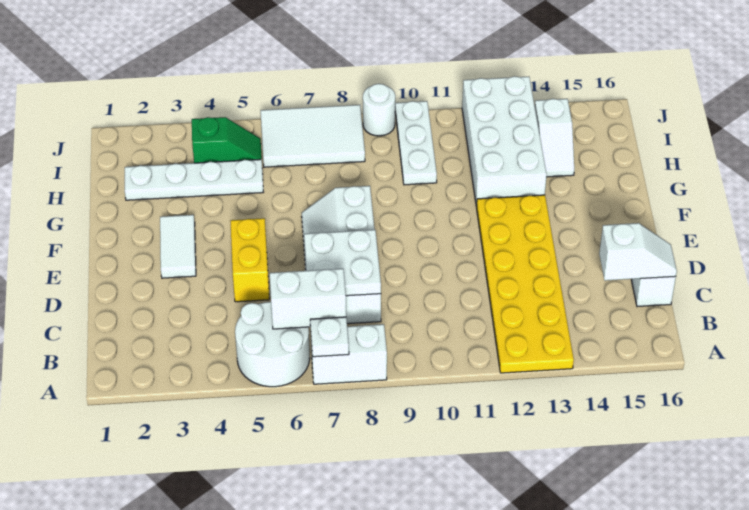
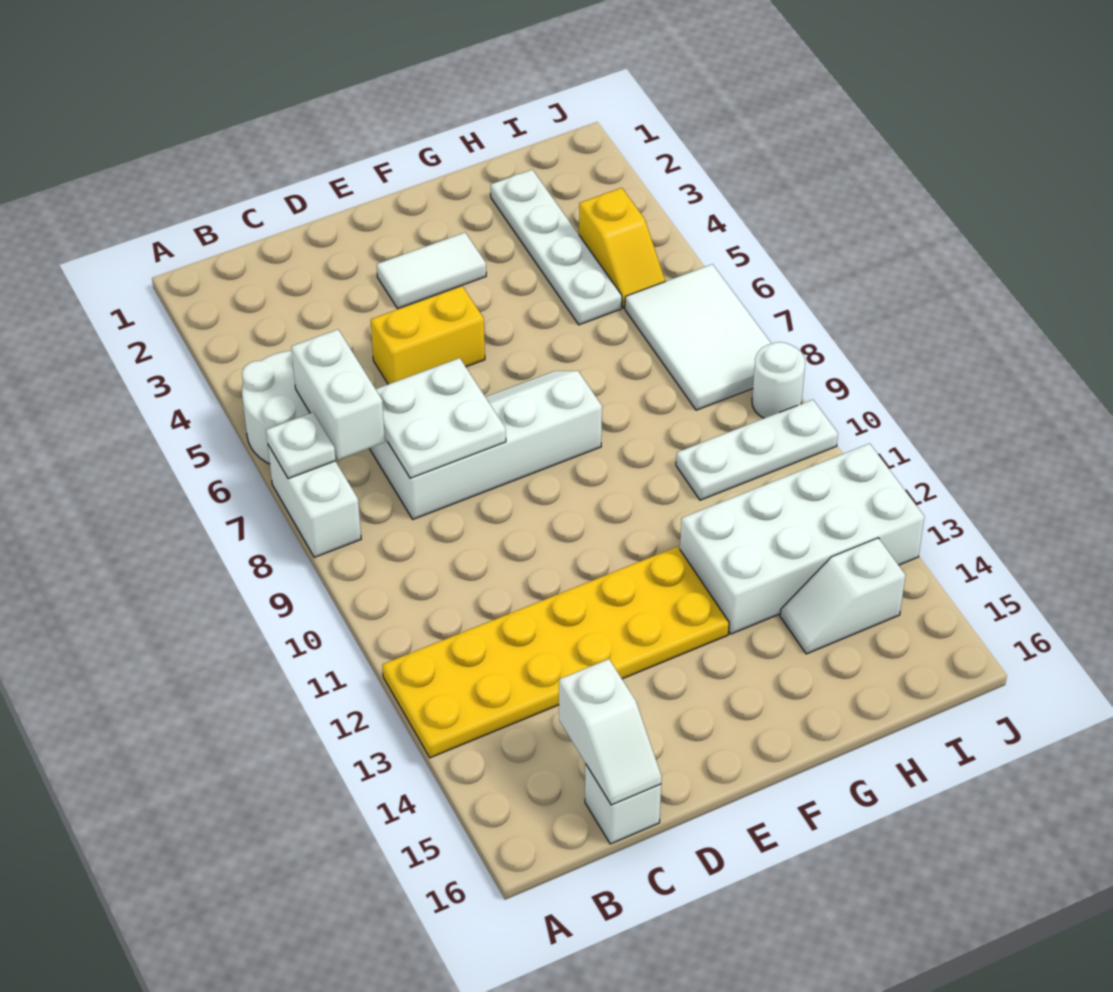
green slope I4:I5 level 1 top 4 -> yellow slope I4:I5 level 1 top 4

